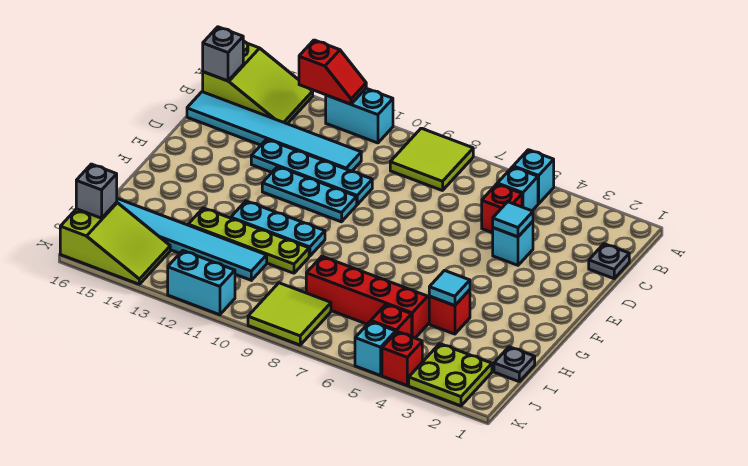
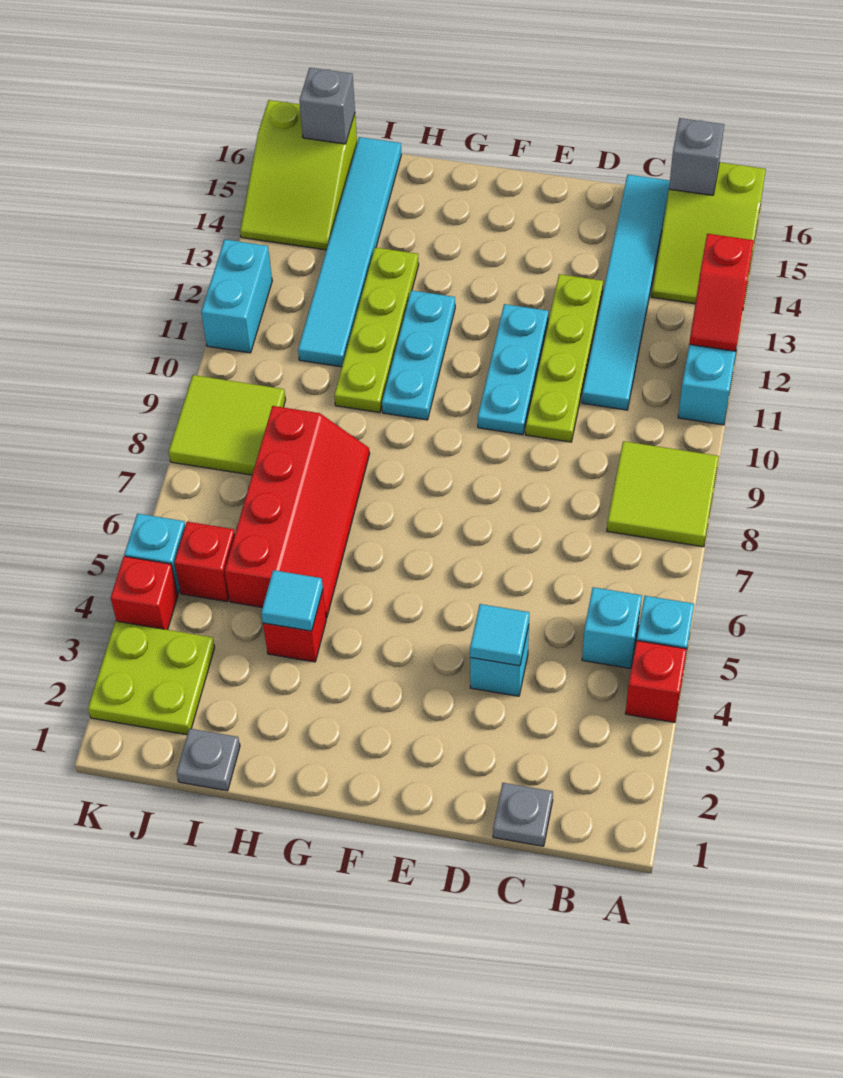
red brick C5 level 1 -> red brick A4 level 1
cyan plate D10:D13 level 1 -> lime plate D10:D13 level 1

